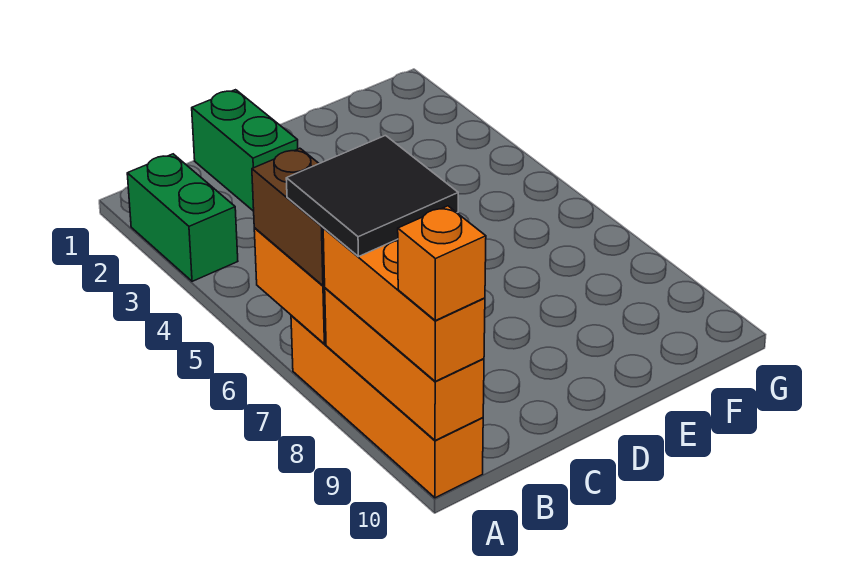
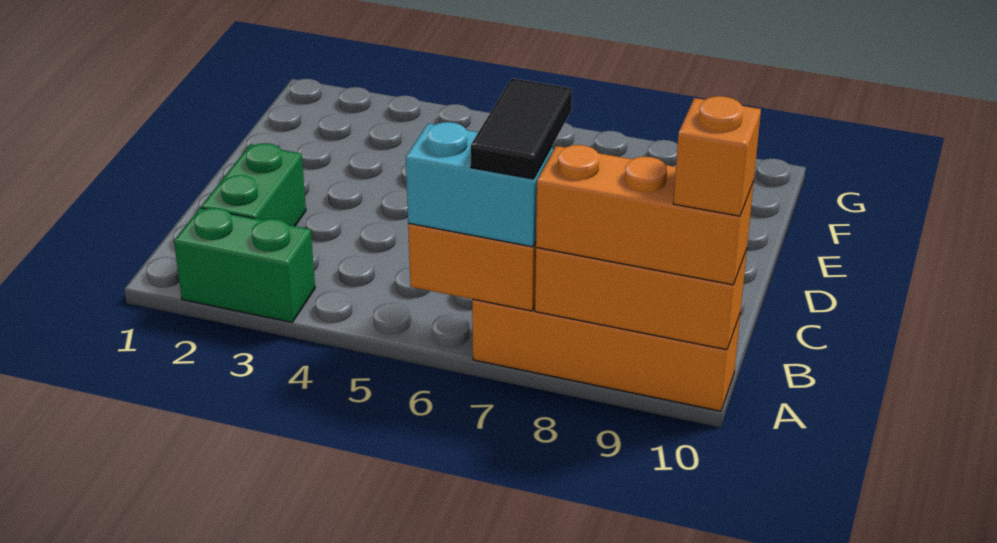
brown brick A6:A7 level 3 -> cyan brick A6:A7 level 3
black tile A7:B8 level 4 -> black tile A7:B7 level 4
green brick C1:C2 level 1 -> green brick B2:C2 level 1

